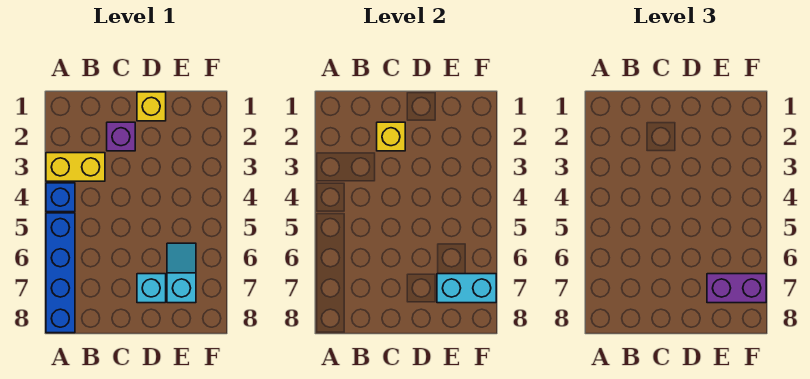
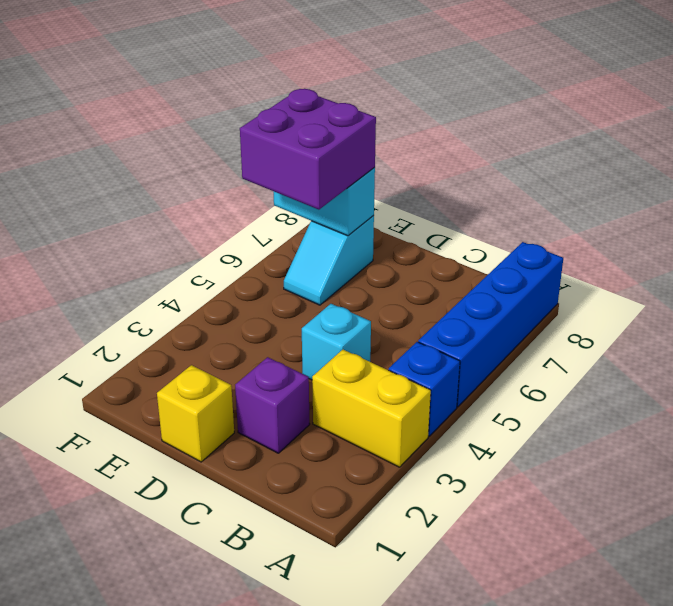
yellow brick C2 level 2 -> none
cyan brick D7 level 1 -> cyan brick C4 level 1
purple brick E7:F7 level 3 -> purple brick E6:F7 level 3

